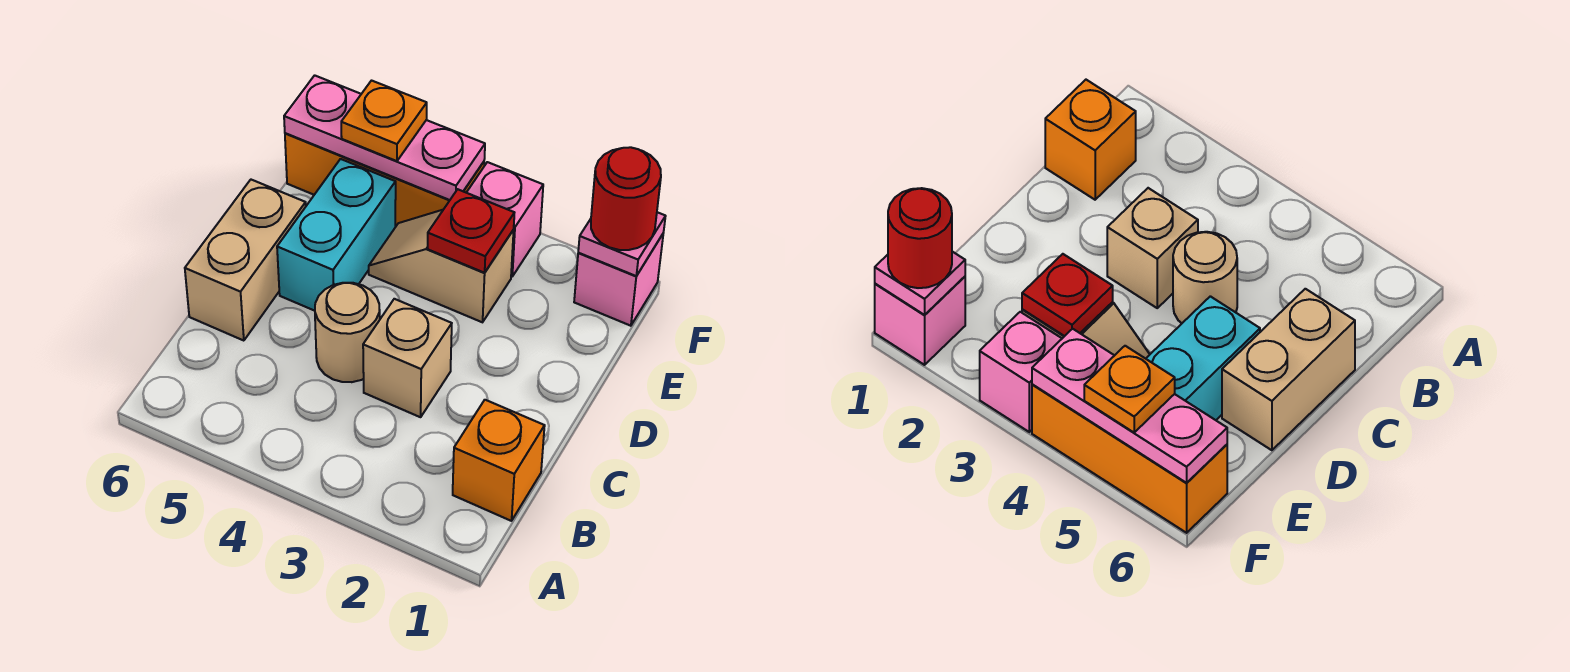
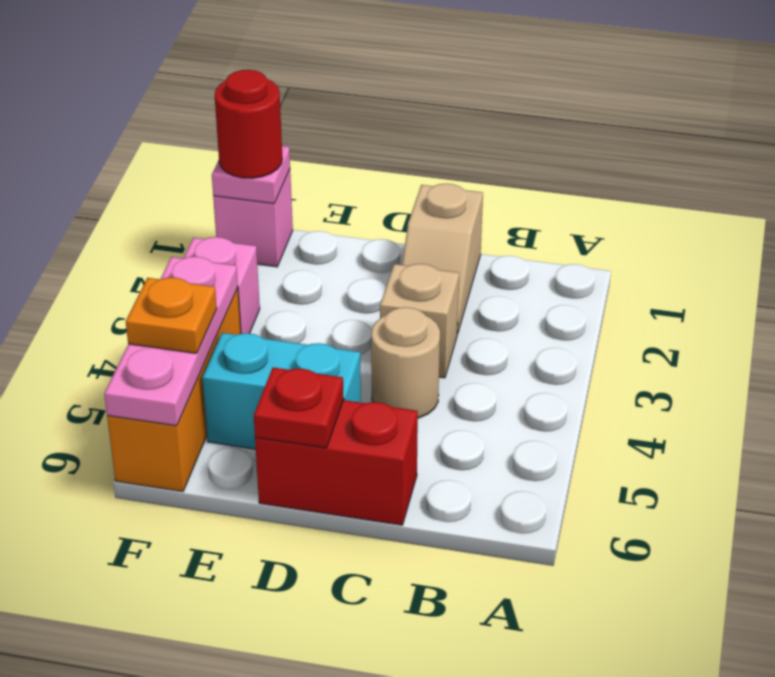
orange brick B1 level 1 -> none
tan brick C6:D6 level 1 -> red brick C6:D6 level 1
tan slope E3:E4 level 1 top 3 -> tan slope C1:C2 level 1 top 1
red plate E3 level 2 -> red plate D6 level 2

